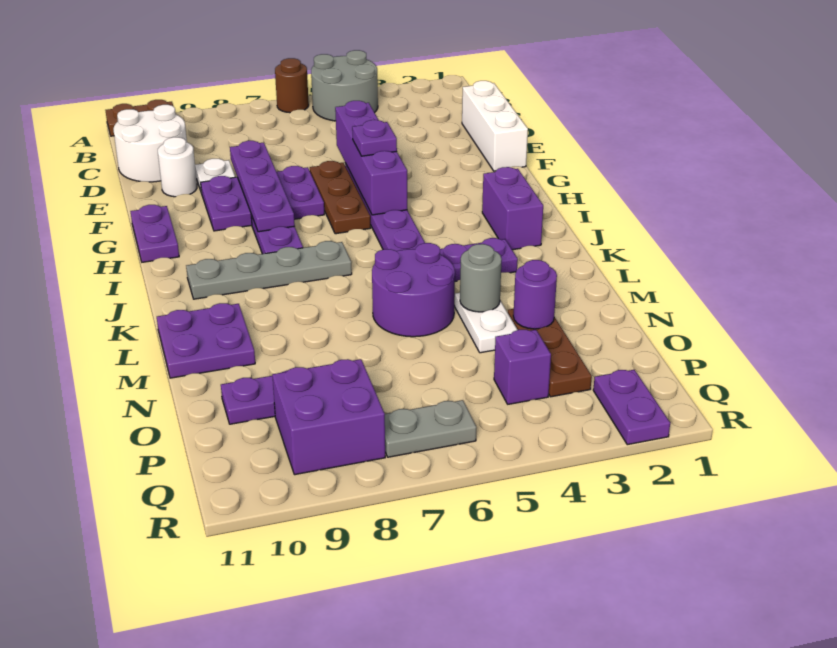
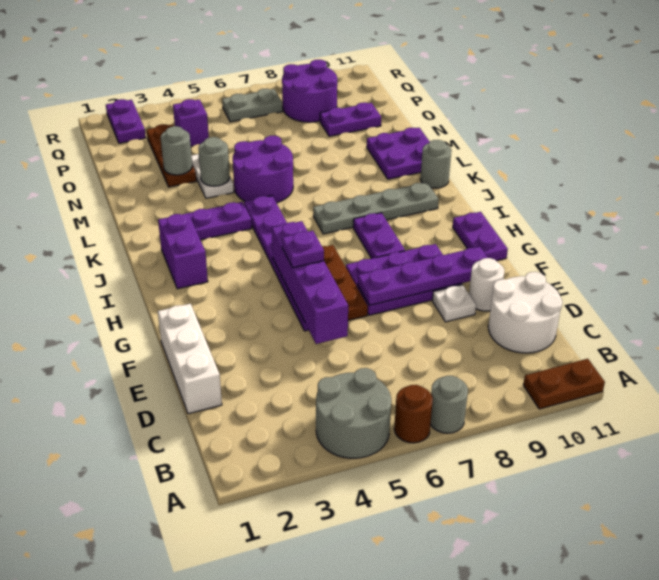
none -> grey round brick A7 level 1
purple plate E8:H8 level 2 -> purple plate F7:F10 level 2
none -> grey round brick K11 level 1
purple round brick N3 level 2 -> grey round brick N3 level 2
purple brick P8:Q9 level 1 -> purple round brick P8:Q9 level 1

